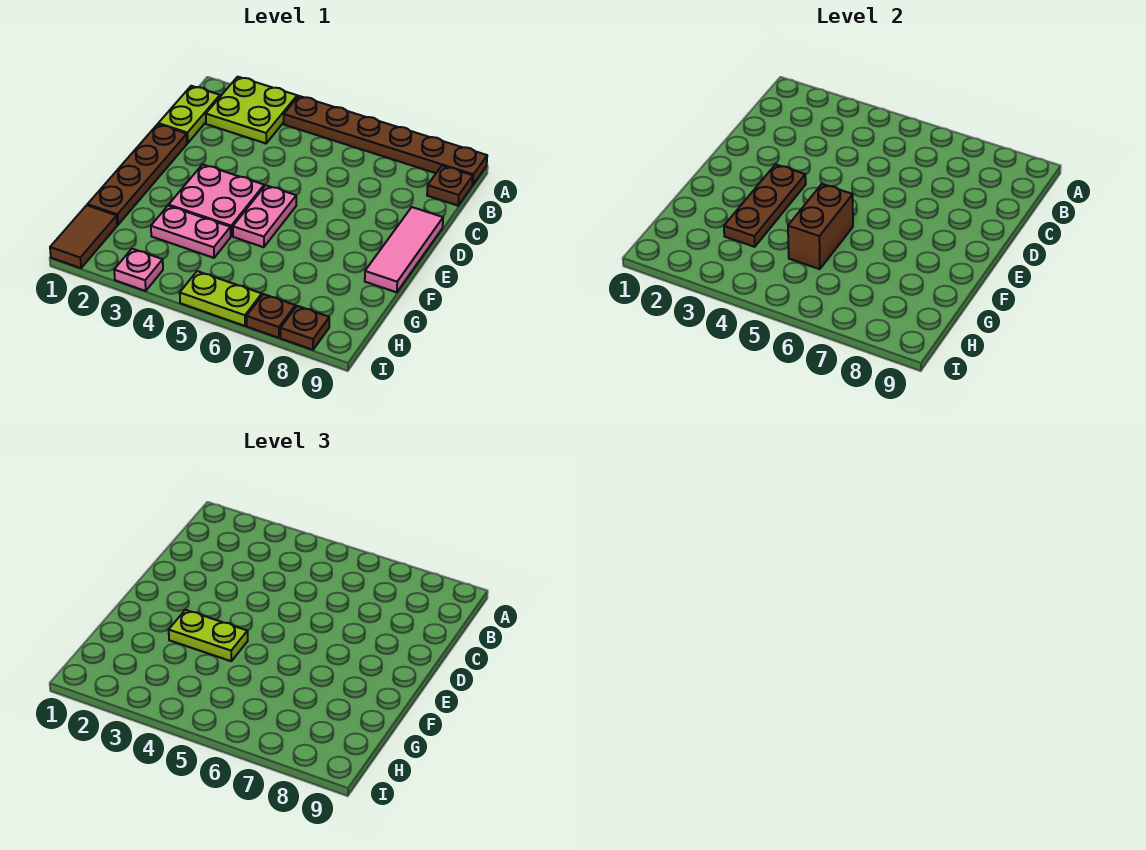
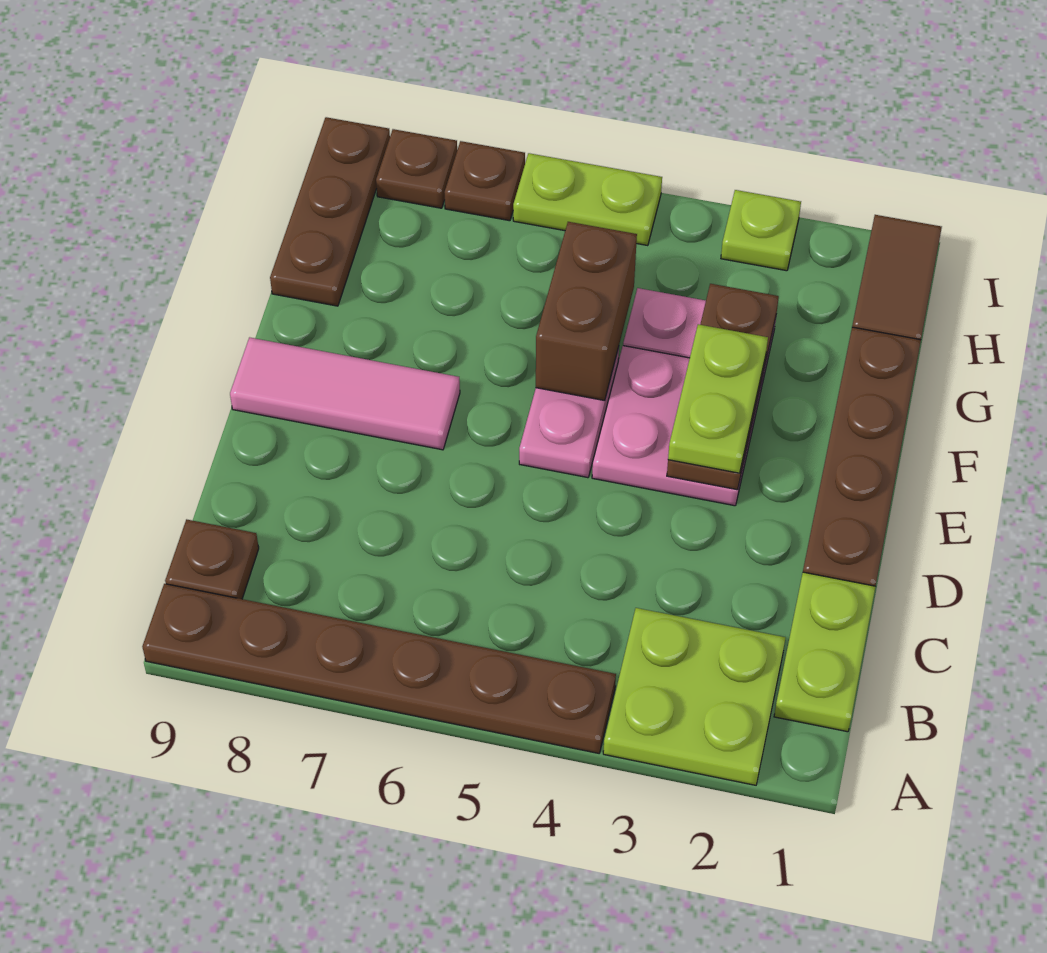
pink tile D9:F9 level 1 -> pink tile E7:E9 level 1
lime plate F3:F4 level 3 -> lime plate E3:F3 level 3
none -> brown plate G9:I9 level 1
pink plate I3 level 1 -> lime plate I3 level 1

